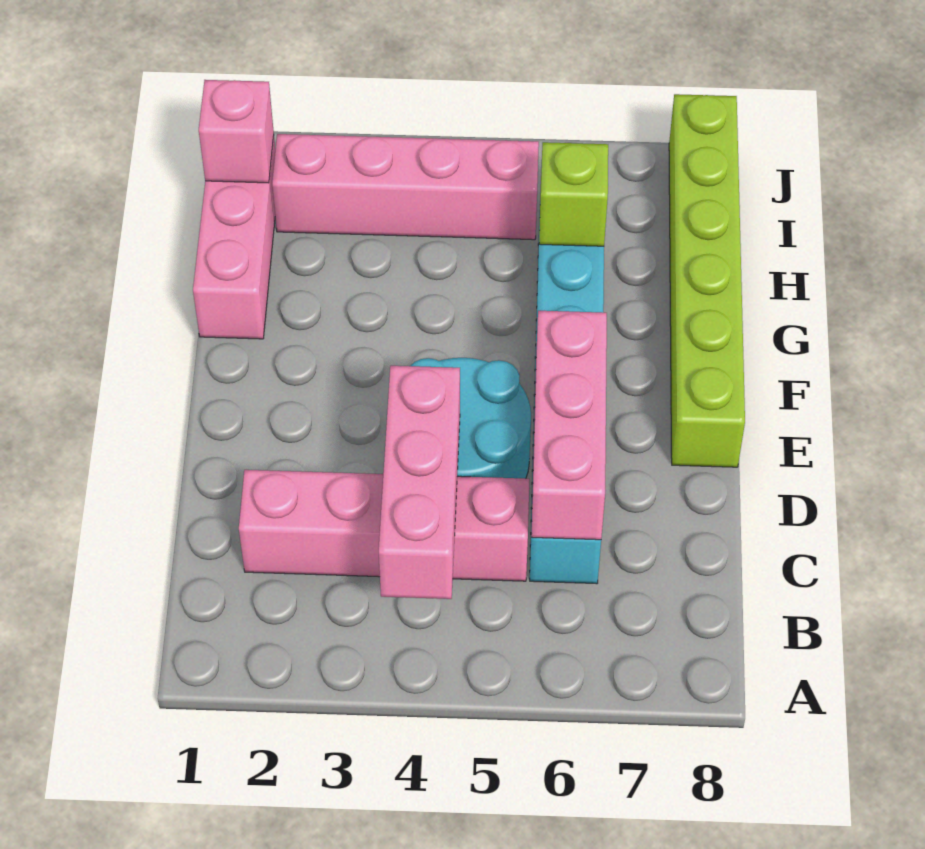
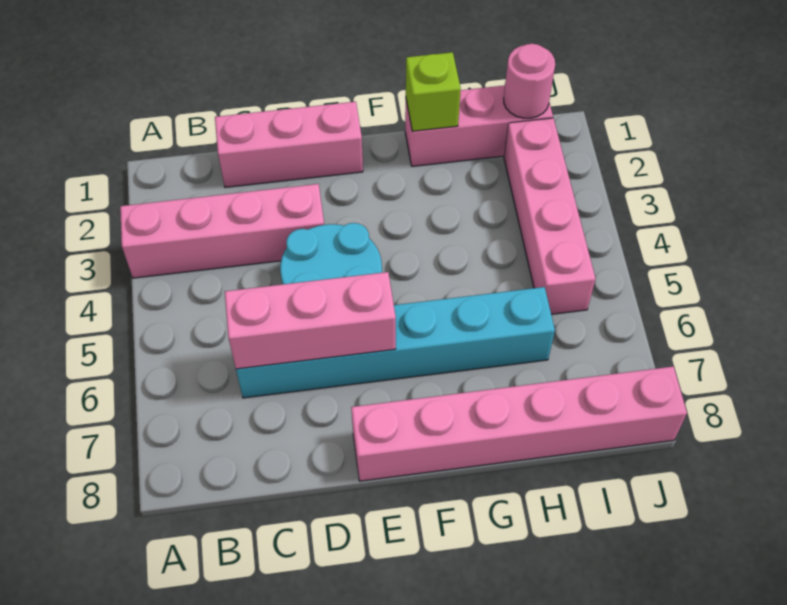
pink brick B4:D4 level 2 -> pink brick C1:E1 level 1
pink brick C2:C5 level 1 -> pink brick A3:D3 level 1
lime brick E8:J8 level 1 -> pink brick E8:J8 level 1
lime brick H6 level 2 -> lime brick G1 level 2
pink brick I1 level 2 -> pink round brick I1 level 2

